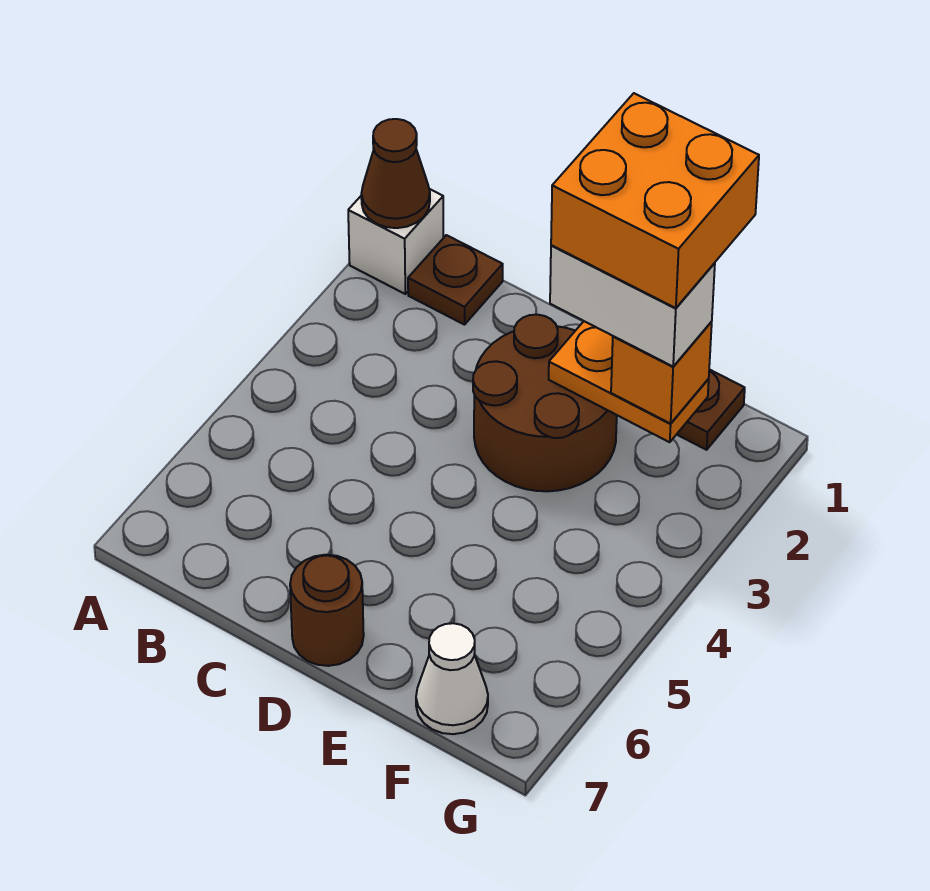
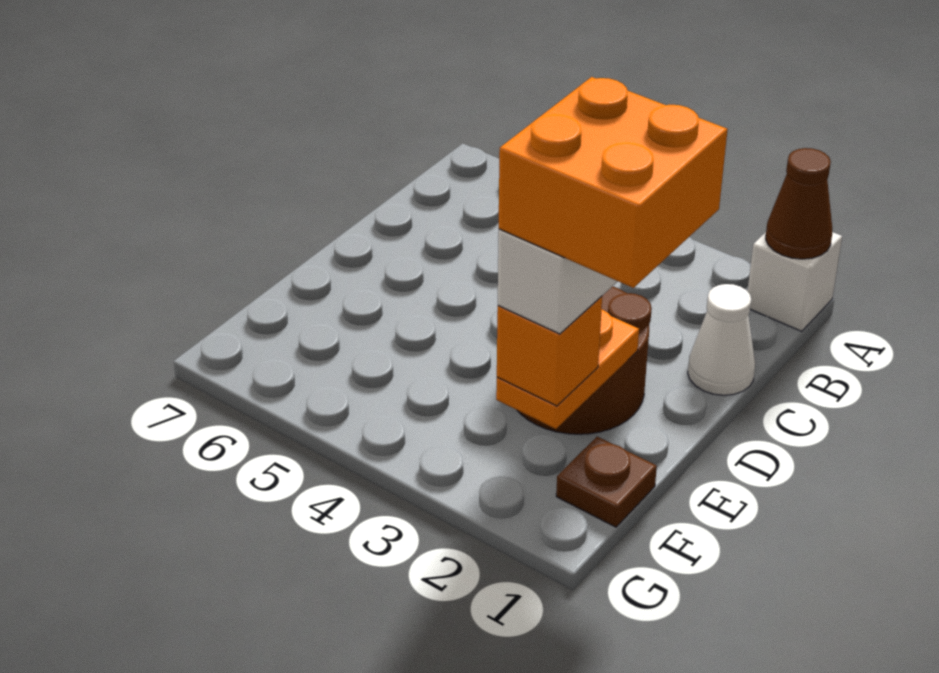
brown plate B1 level 1 -> none
brown round brick D7 level 1 -> none
white cone F7 level 1 -> white cone C1 level 1

